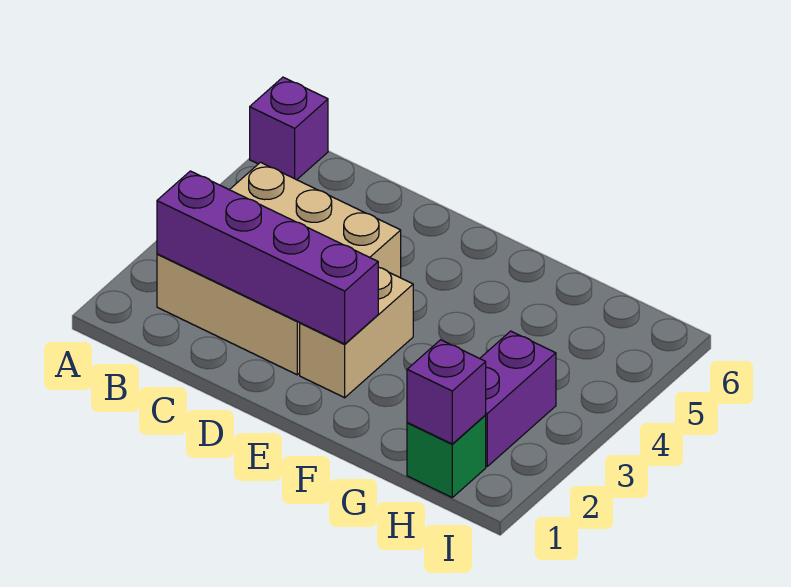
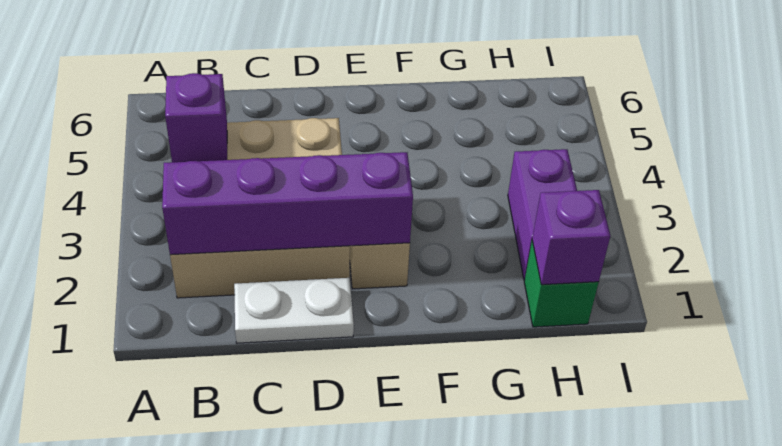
purple brick A6 level 1 -> purple brick B4 level 2
none -> white plate C1:D1 level 1

